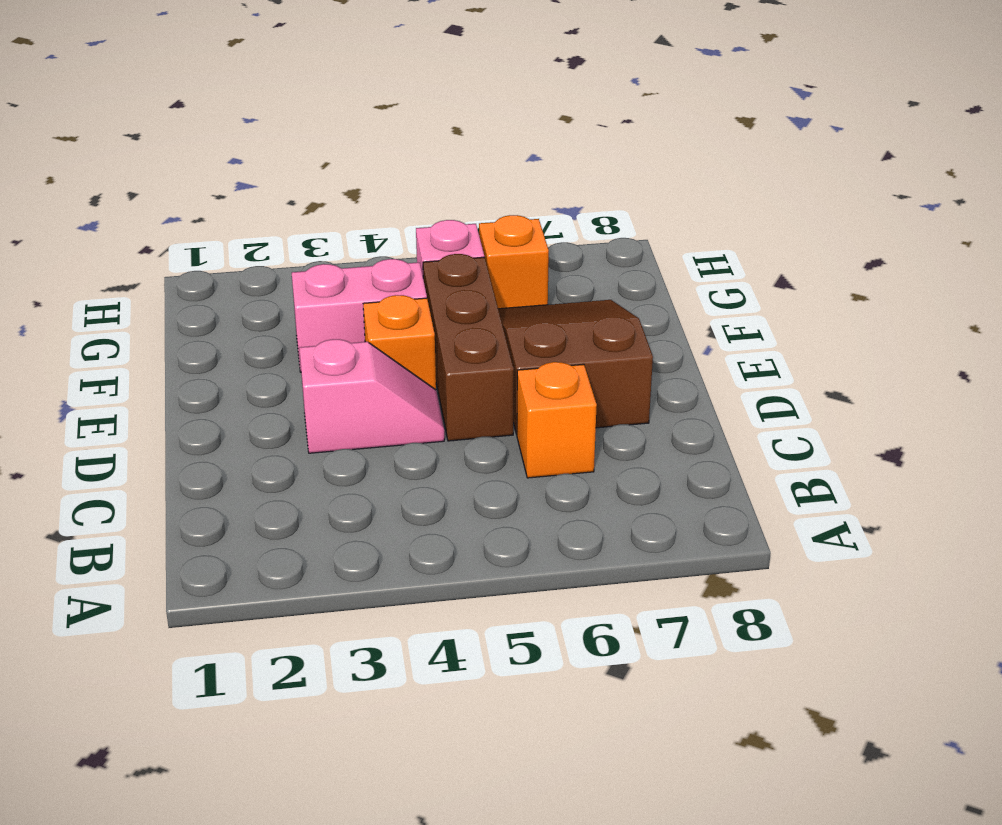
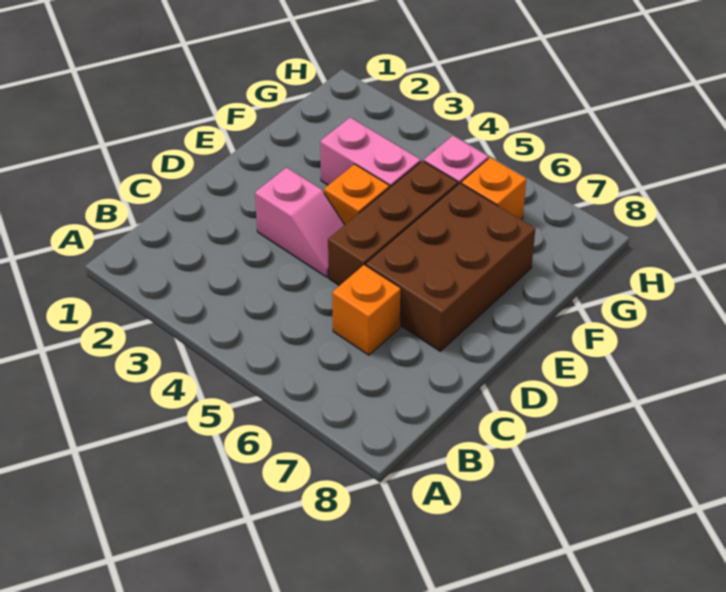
brown slope D6:F7 level 1 top D -> brown brick D6:F7 level 1

